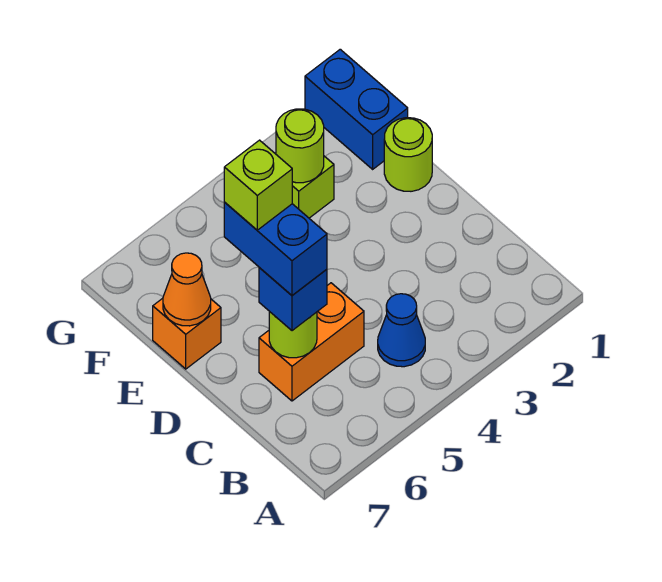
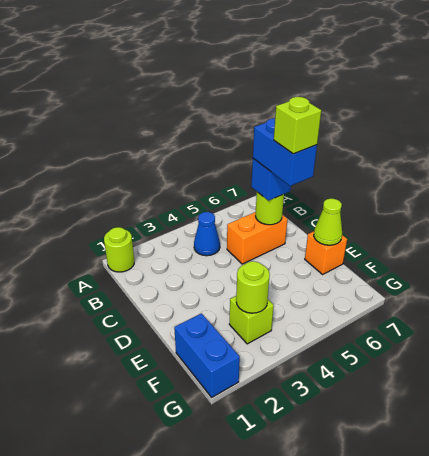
lime round brick E1 level 1 -> lime round brick A1 level 1
orange cone E7 level 2 -> lime cone E7 level 2

